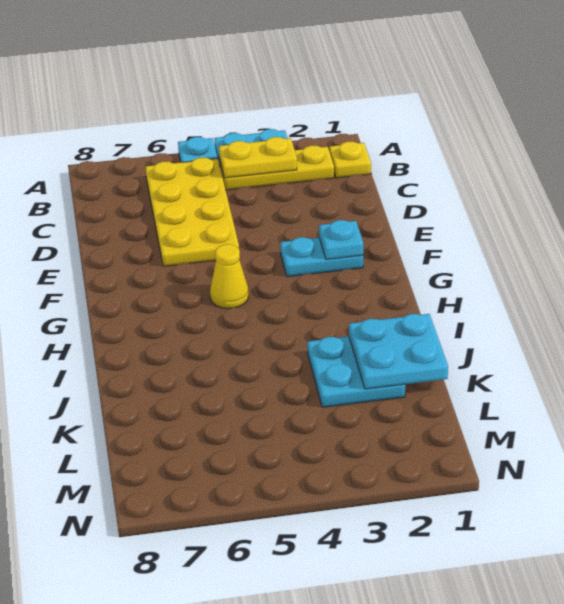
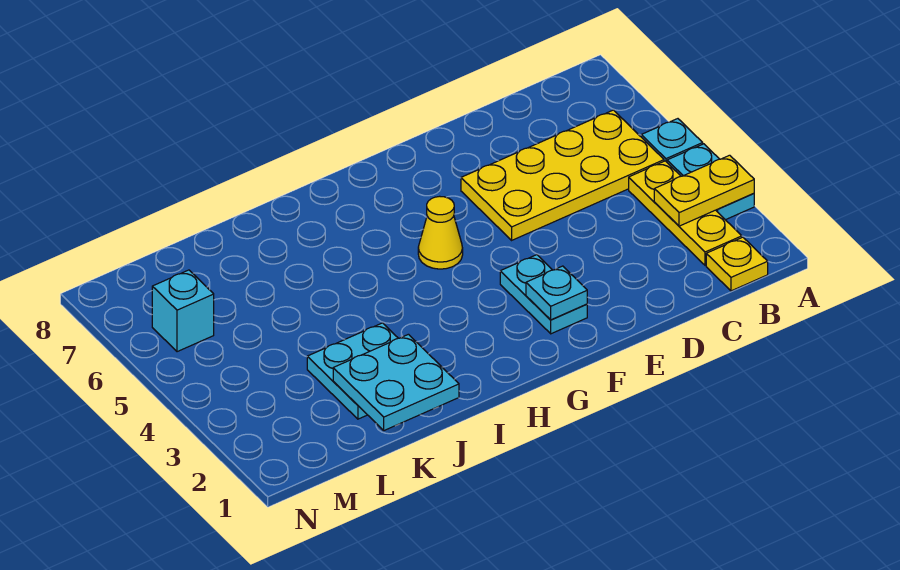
yellow plate B3:B4 level 2 -> yellow plate A3:B3 level 2
none -> cyan brick M6 level 1

